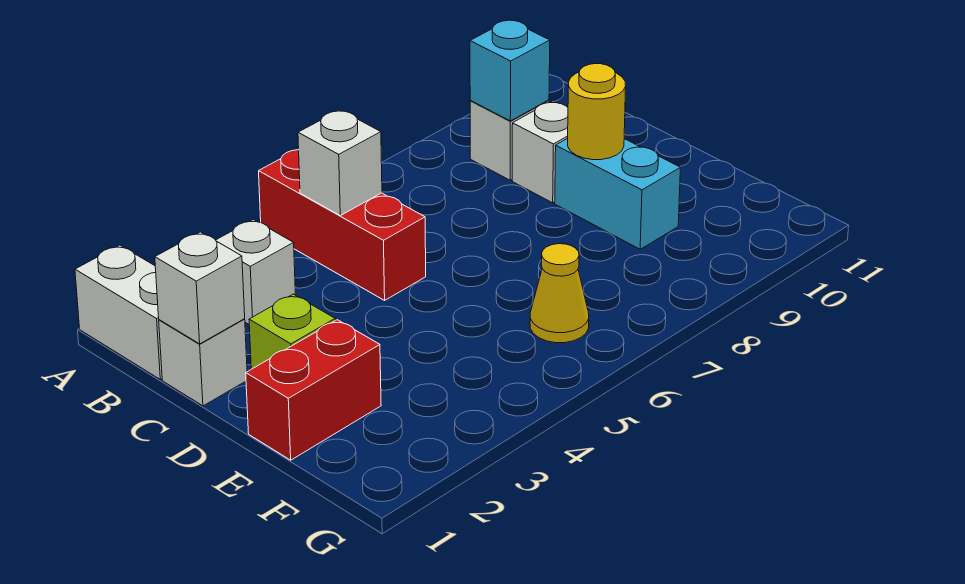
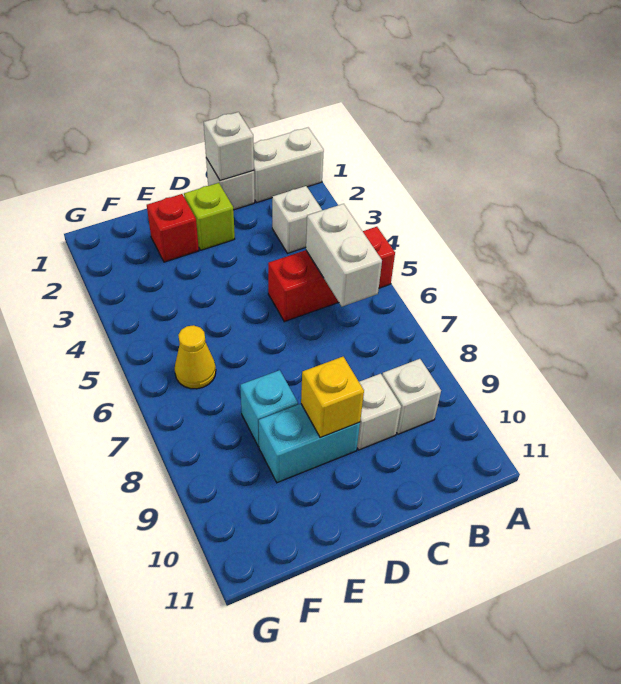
white brick B5 level 2 -> white brick B5:B6 level 2
cyan brick B9 level 2 -> cyan brick E8 level 1
yellow round brick D9 level 2 -> yellow brick D9 level 2
red brick E1:E2 level 1 -> red brick E2 level 1

